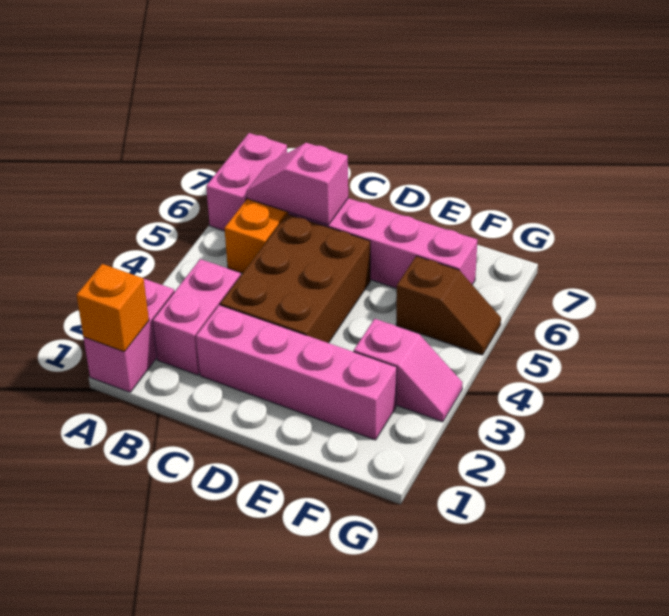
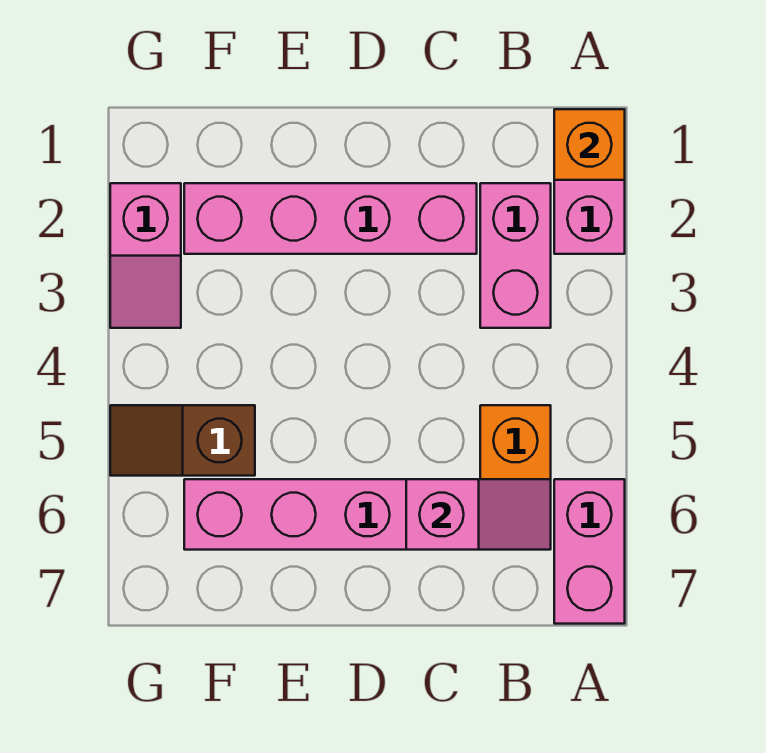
brown brick C3:D5 level 1 -> none
pink slope F3:G3 level 1 top F -> pink slope G2:G3 level 1 top 2

